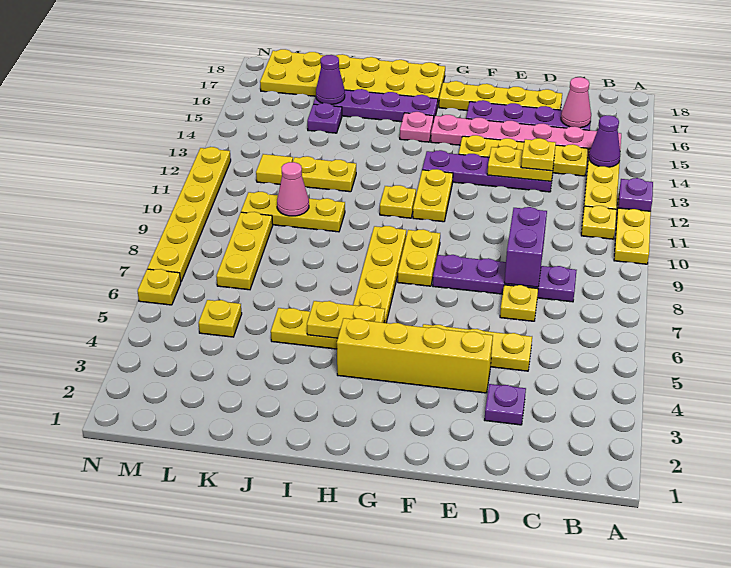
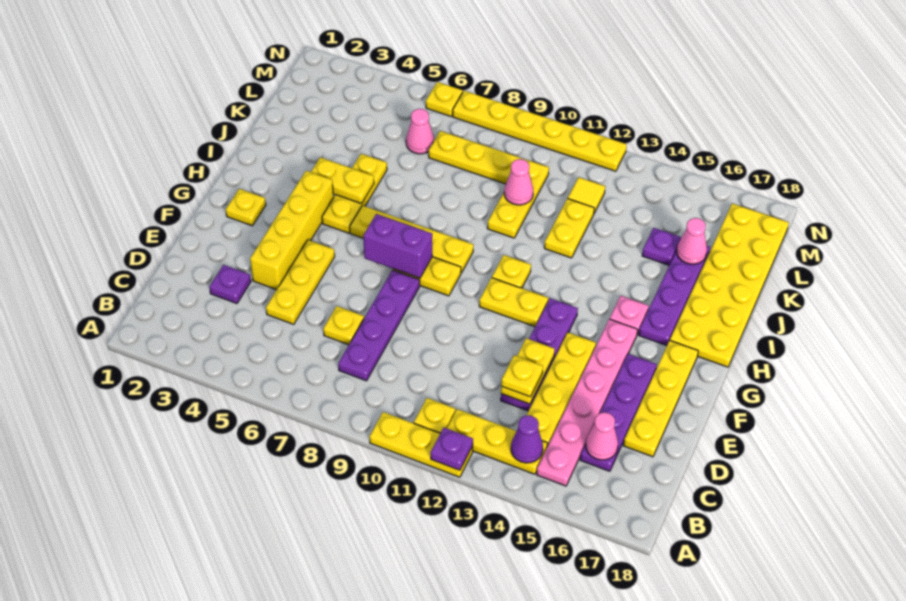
purple brick D8:D9 level 2 -> purple brick G7:G8 level 2
yellow plate H5:I5 level 2 -> yellow plate I4:I5 level 2
purple cone K16 level 2 -> pink cone K16 level 2
yellow plate L5 level 1 -> yellow plate G2 level 1
none -> pink cone L6 level 1

